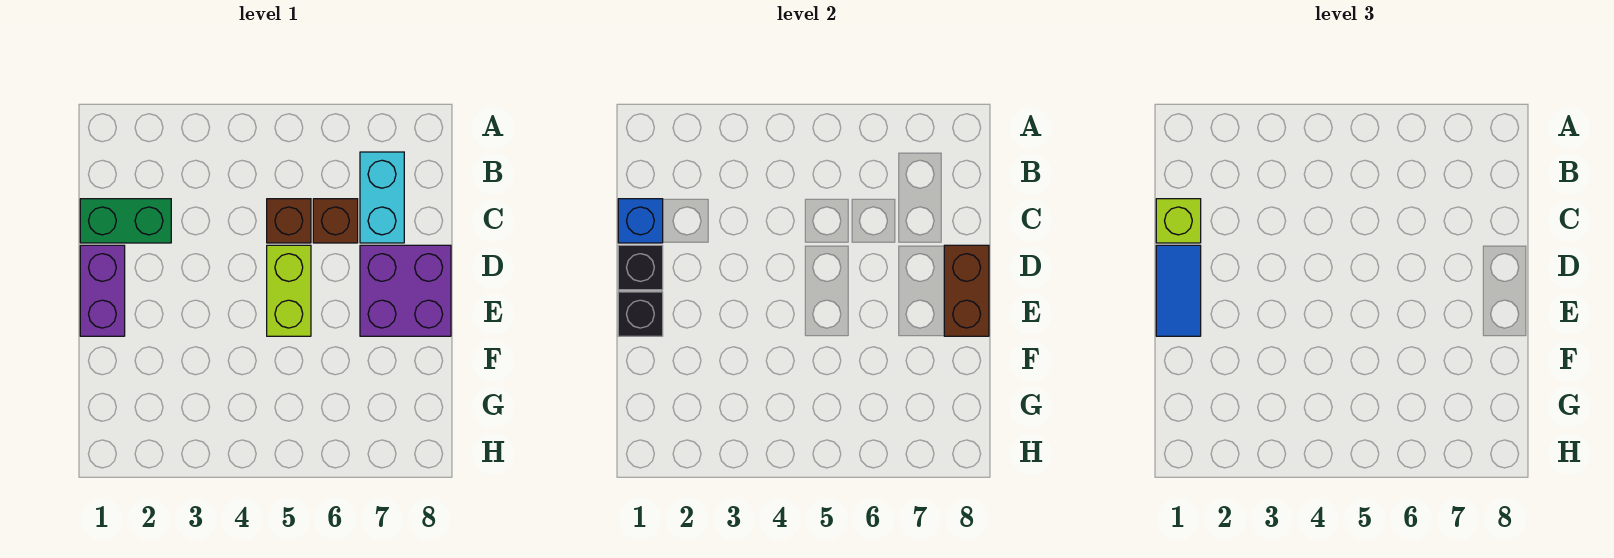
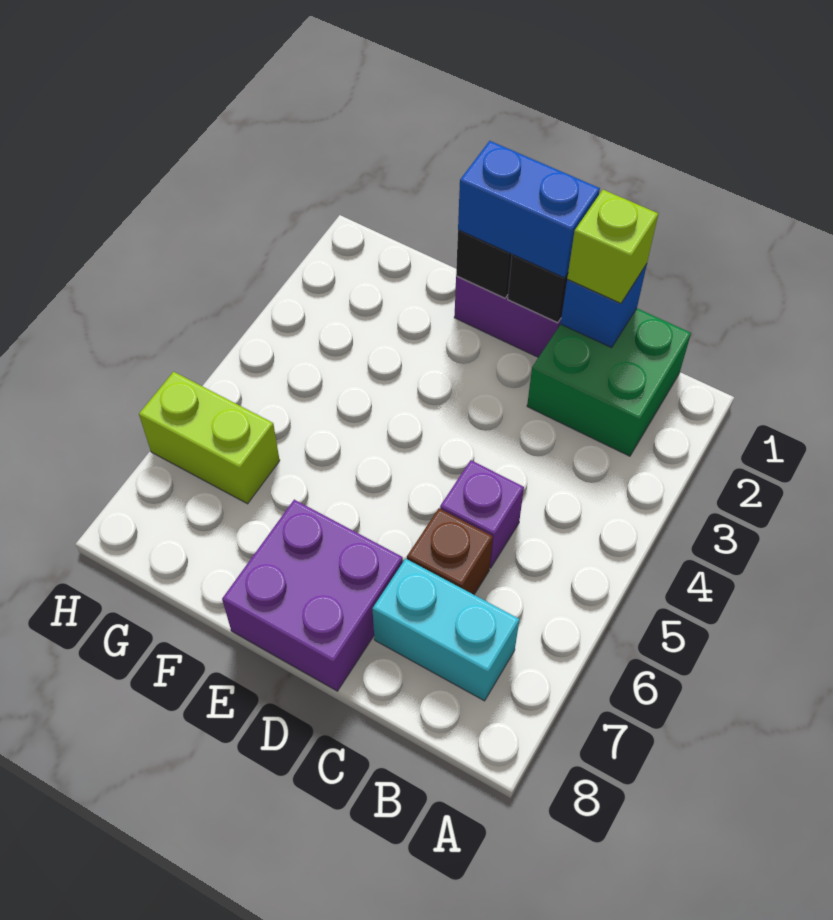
green brick C1:C2 level 1 -> green brick B1:C2 level 1
brown brick C5 level 1 -> purple brick C5 level 1
blue tile D1:E1 level 3 -> blue brick D1:E1 level 3
lime brick D5:E5 level 1 -> lime brick G6:H6 level 1
brown brick D8:E8 level 2 -> none

